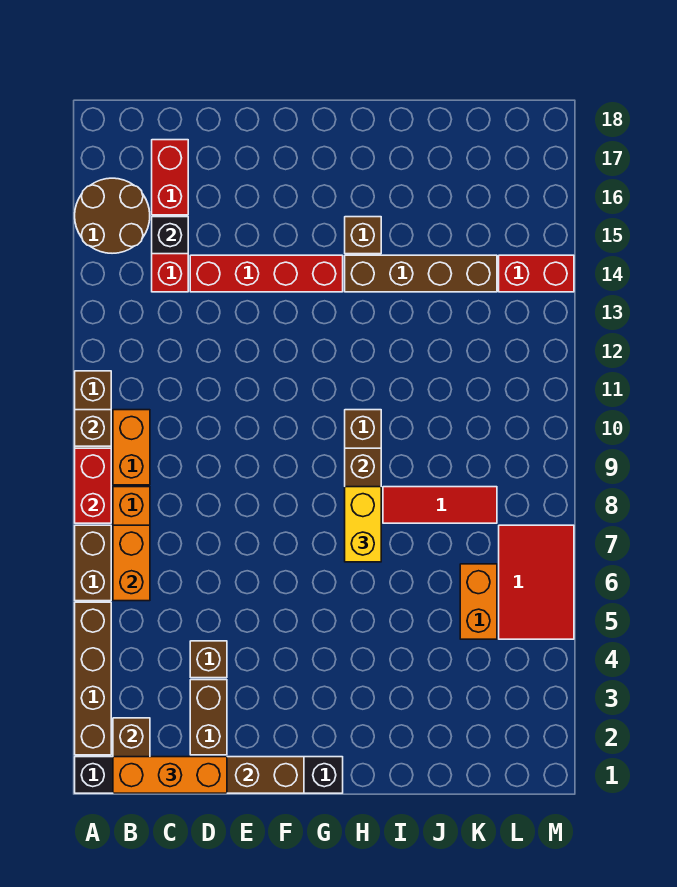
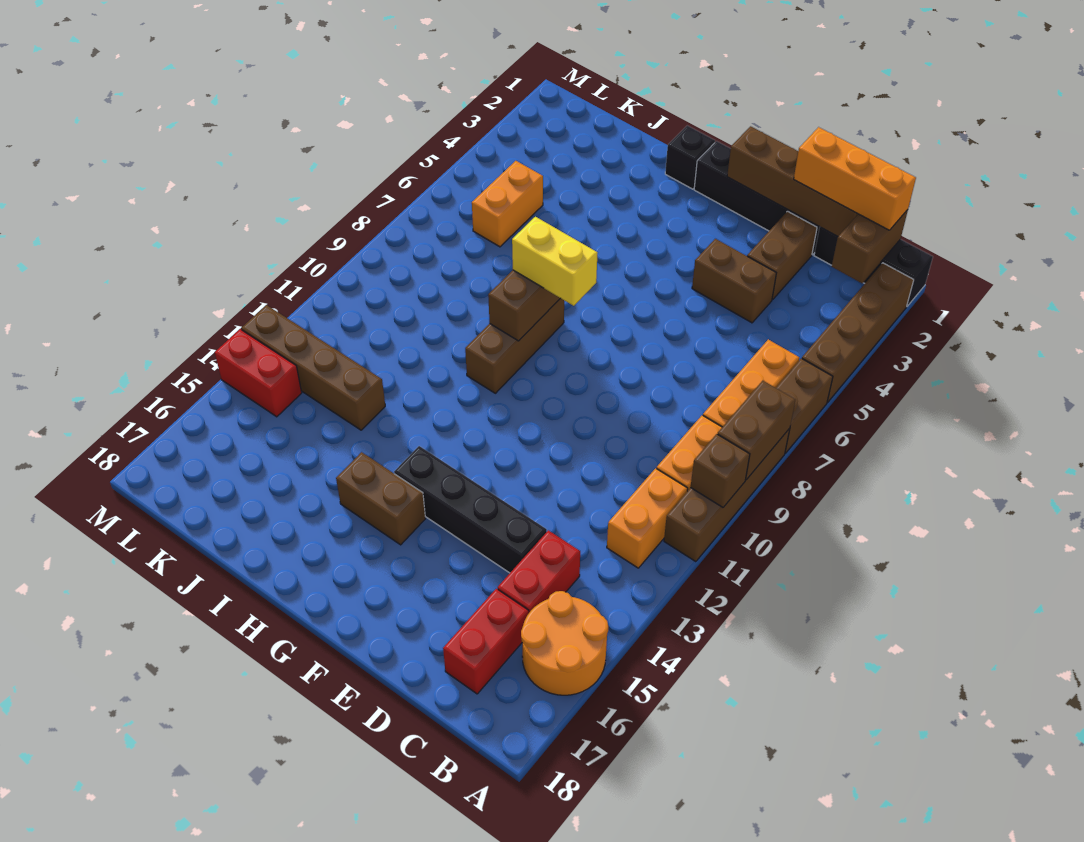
red brick A8:A9 level 2 -> brown brick A8:A9 level 2
brown round brick A15:B16 level 1 -> orange round brick A15:B16 level 1
orange brick B6:B7 level 2 -> orange brick B11:B12 level 1
black brick C15 level 2 -> black brick H1 level 1
brown brick D4 level 1 -> brown brick D4:E4 level 1
red brick D14:G14 level 1 -> black brick D14:G14 level 1
yellow brick H7:H8 level 3 -> yellow brick G8:H8 level 3
brown brick H14:K14 level 1 -> brown brick J13:M13 level 1
brown brick H15 level 1 -> brown brick G15:H15 level 1
red tile I8:K8 level 1 -> none
red tile L5:M7 level 1 -> none

